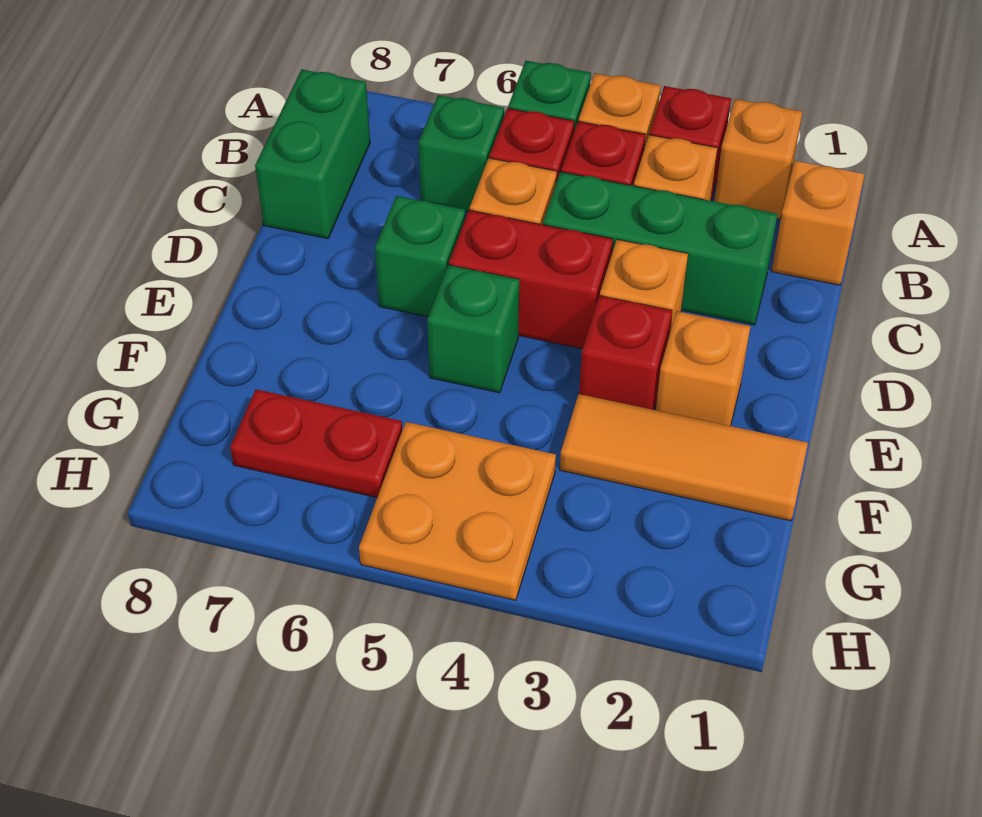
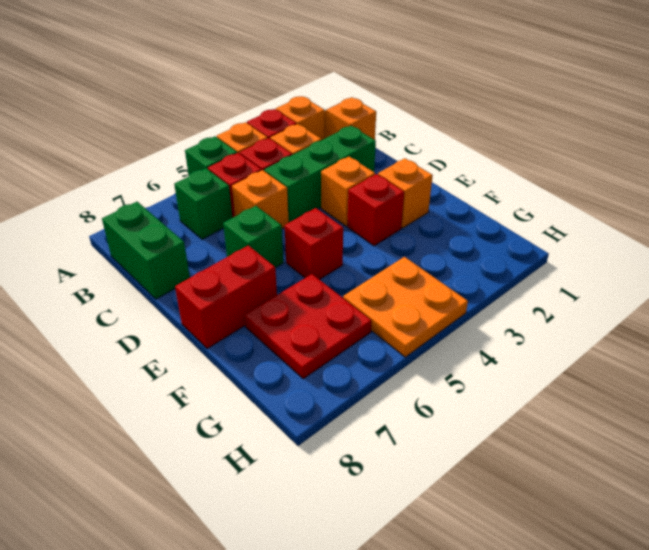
red brick D4:D5 level 1 -> red brick E7:E8 level 1
green brick E5 level 1 -> red brick E5 level 1
orange tile F1:F3 level 1 -> none
red plate G6:G7 level 1 -> red plate F6:G7 level 1

